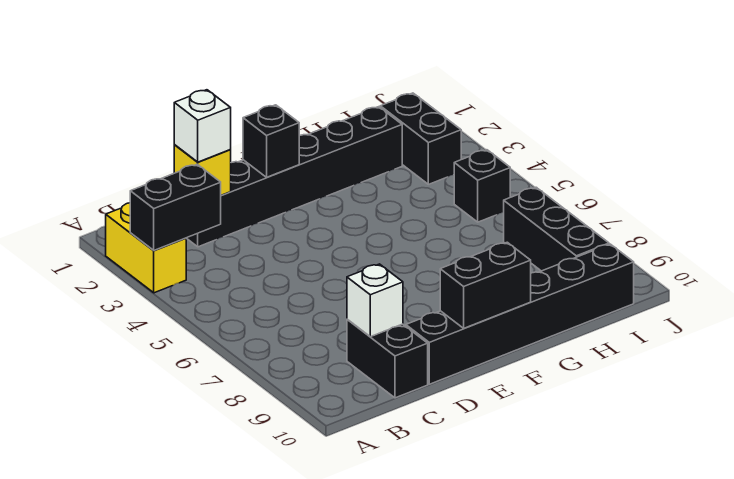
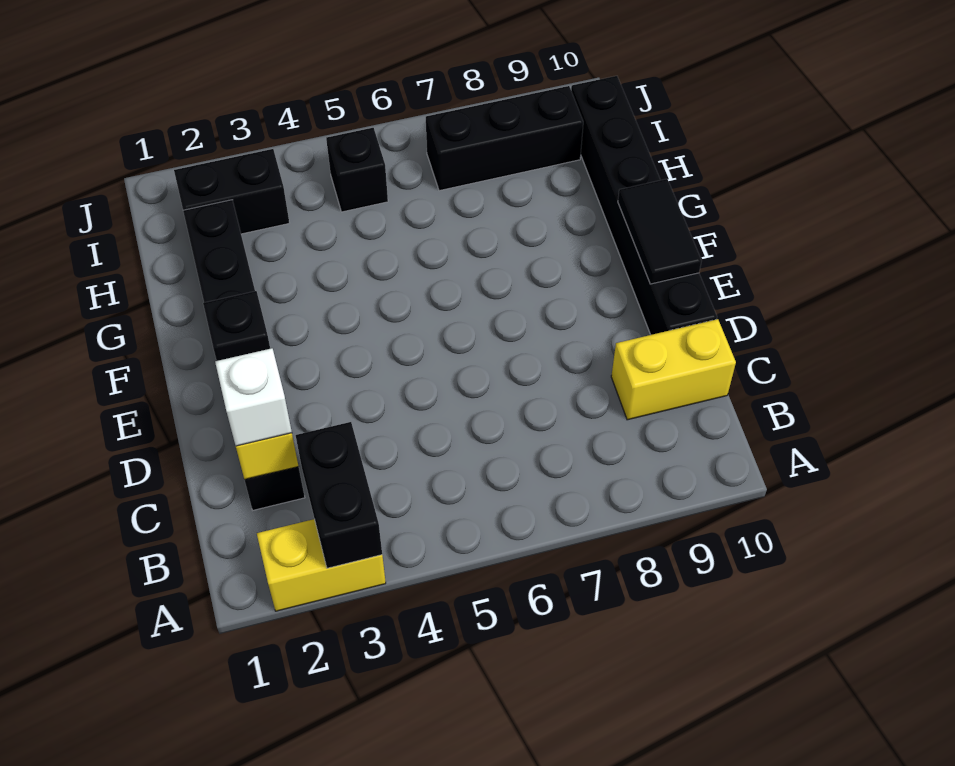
black brick C9:C10 level 1 -> yellow brick C9:C10 level 1
white brick C9 level 2 -> none
black brick E10:F10 level 2 -> black tile E10:F10 level 2

